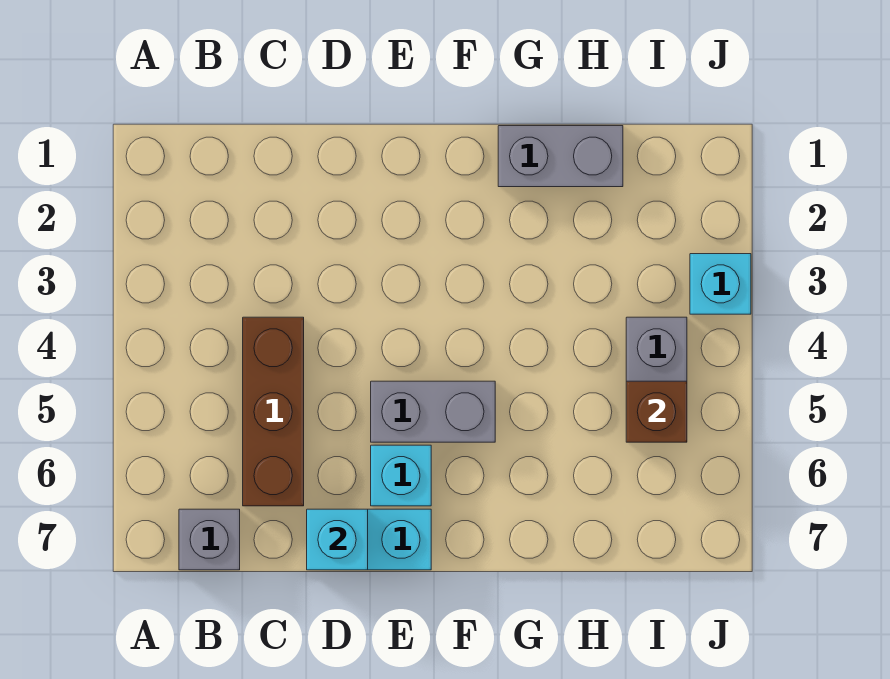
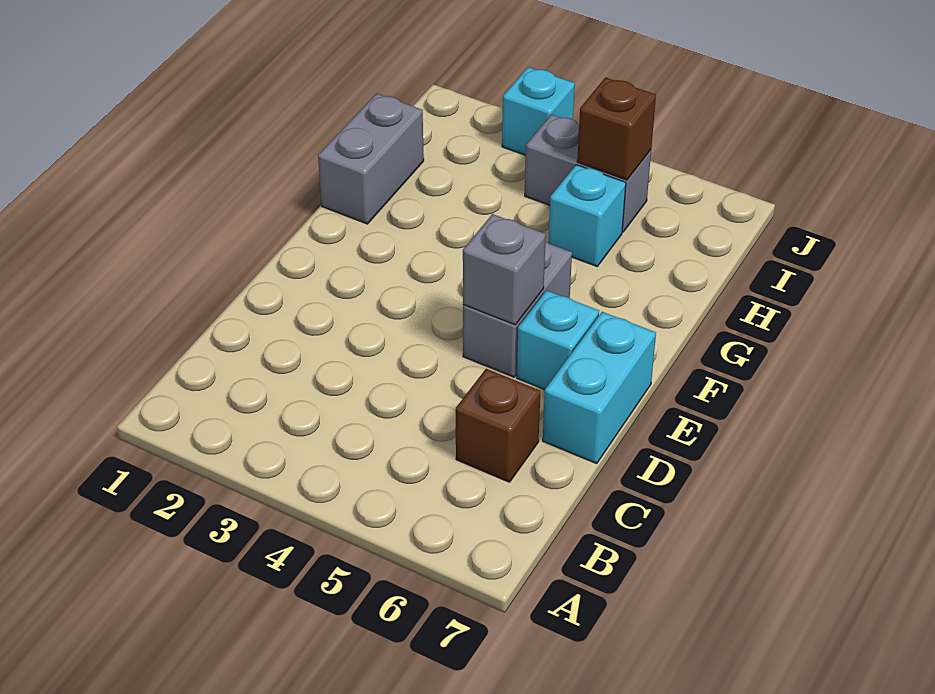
grey brick B7 level 1 -> grey brick E5 level 2
brown brick C4:C6 level 1 -> brown brick C6 level 1
cyan brick D7 level 2 -> cyan brick H5 level 1

